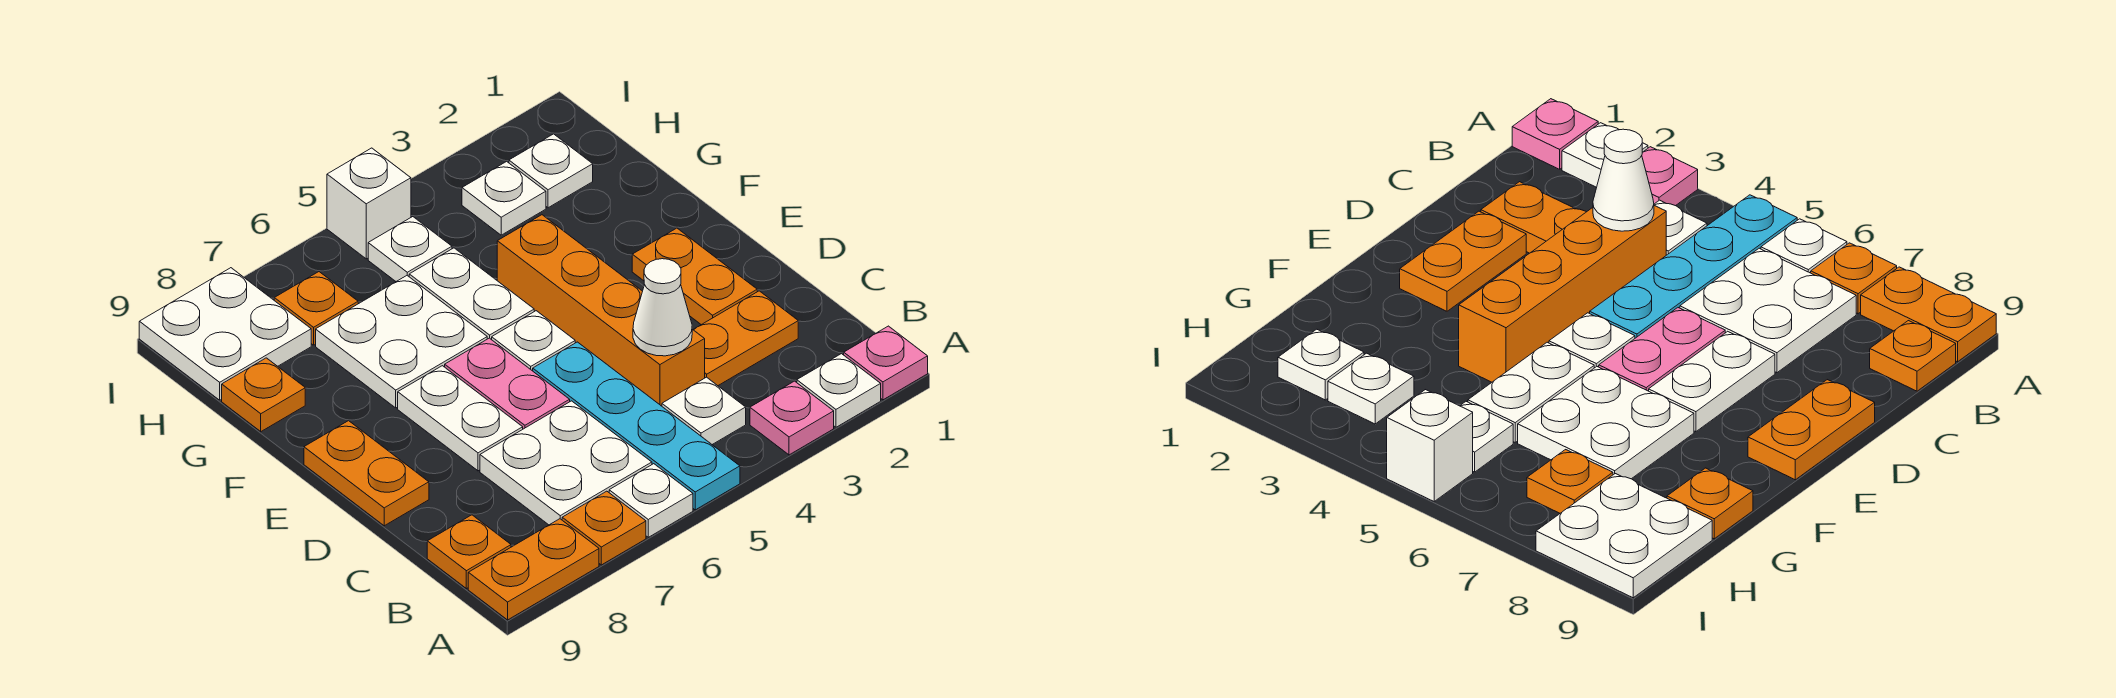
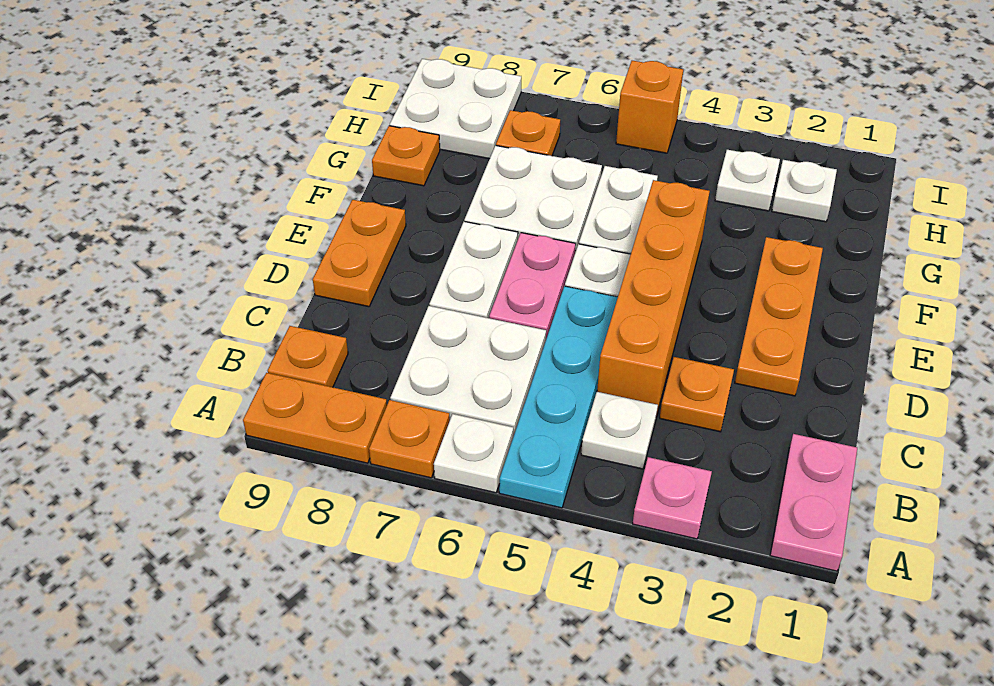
pink plate A1 level 1 -> pink plate A1:B1 level 1
white plate A2 level 1 -> none
orange plate C2:C3 level 1 -> orange plate C3 level 1
white cone C4 level 2 -> none
orange plate D2:E2 level 1 -> orange plate D2:F2 level 1
white plate H5 level 1 -> none
white brick I5 level 1 -> orange brick I5 level 1

